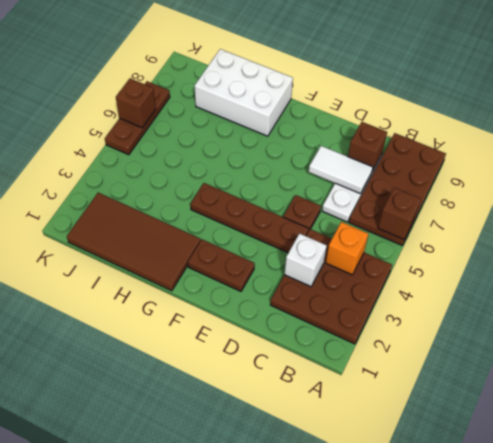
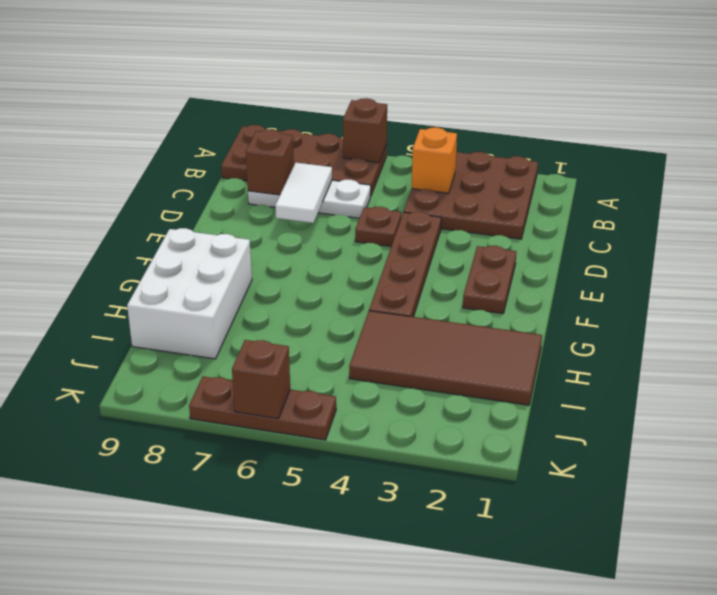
white brick C3 level 2 -> none
brown tile G1:J2 level 1 -> brown tile H1:I4 level 1

